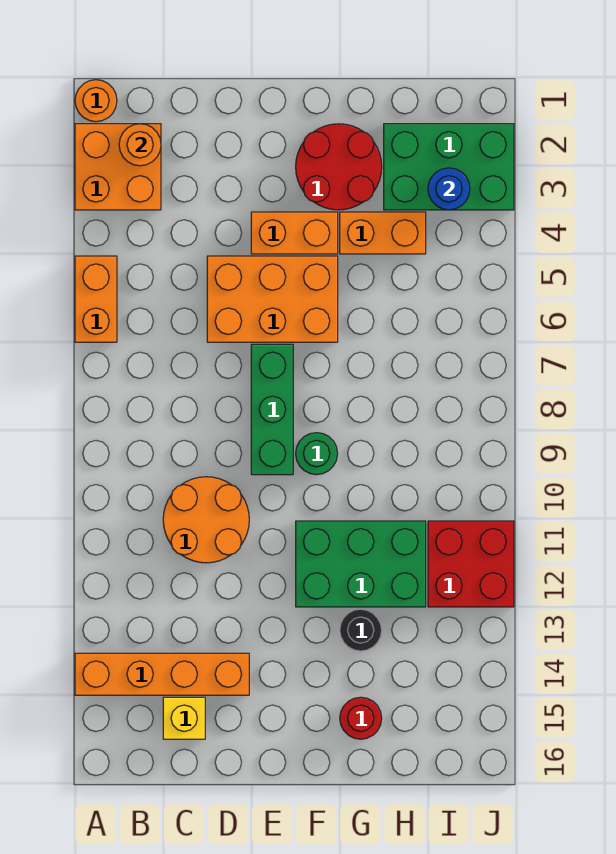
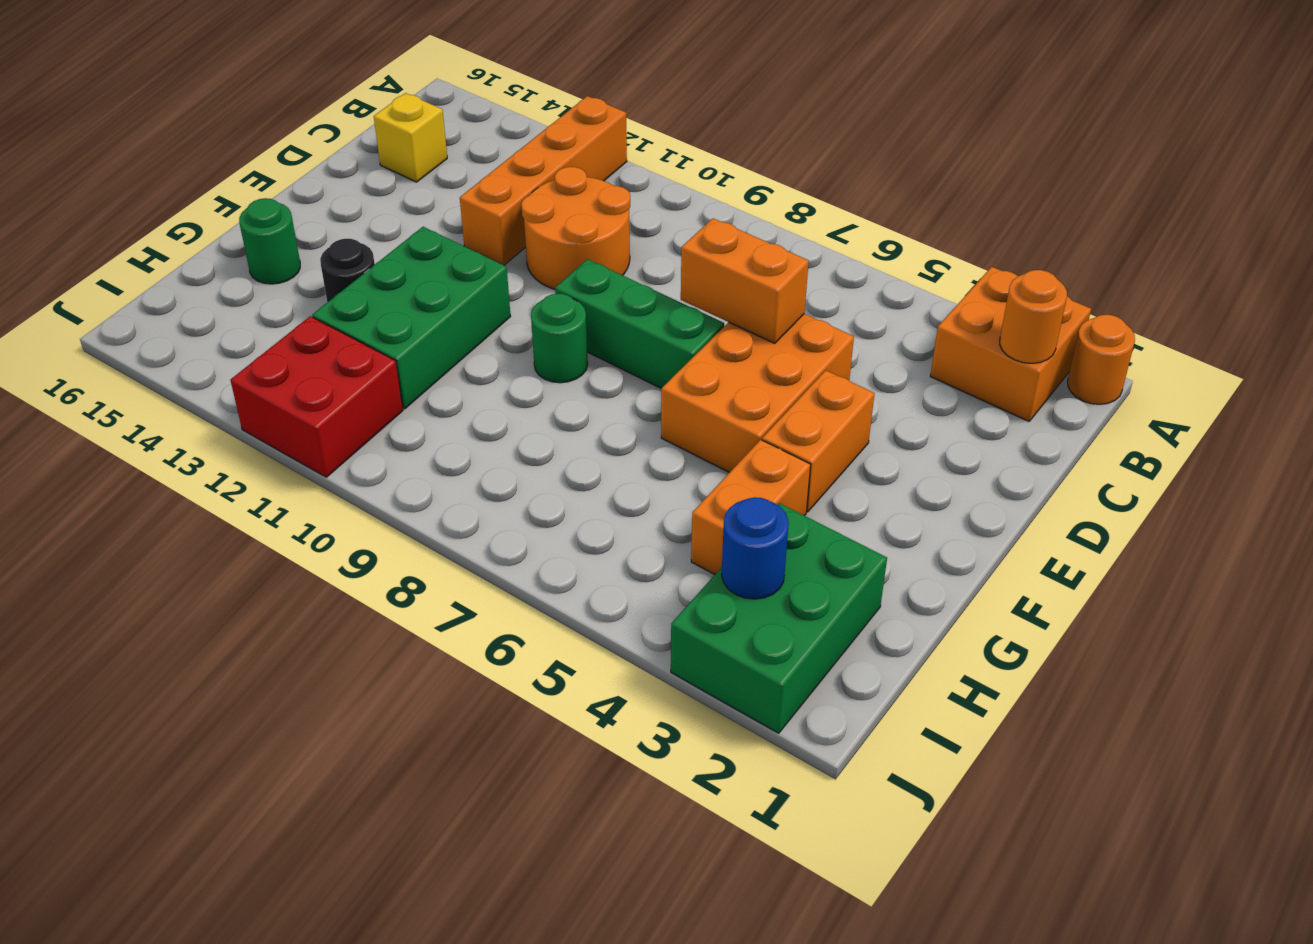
orange brick A5:A6 level 1 -> orange brick D6:D7 level 2
orange brick A14:D14 level 1 -> orange brick A12:D12 level 1
red round brick F2:G3 level 1 -> none
red round brick G15 level 1 -> green round brick G15 level 1

